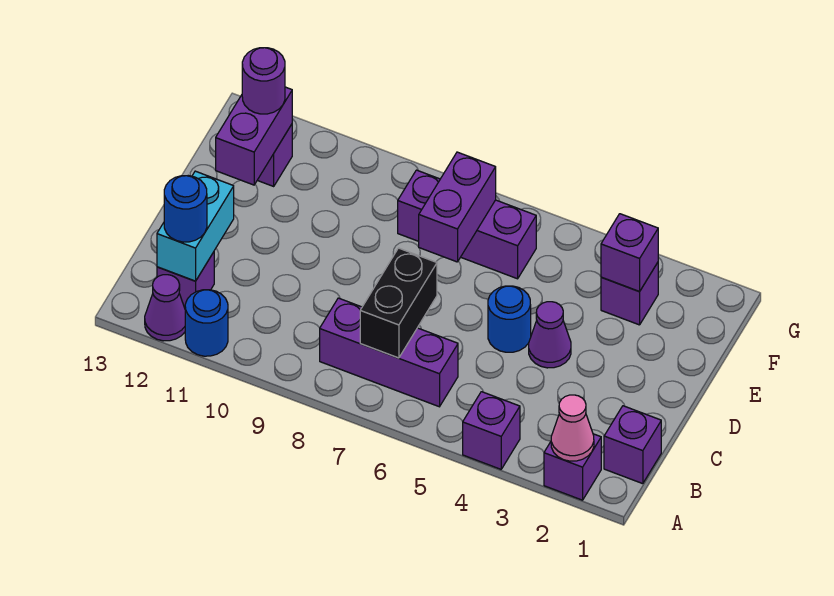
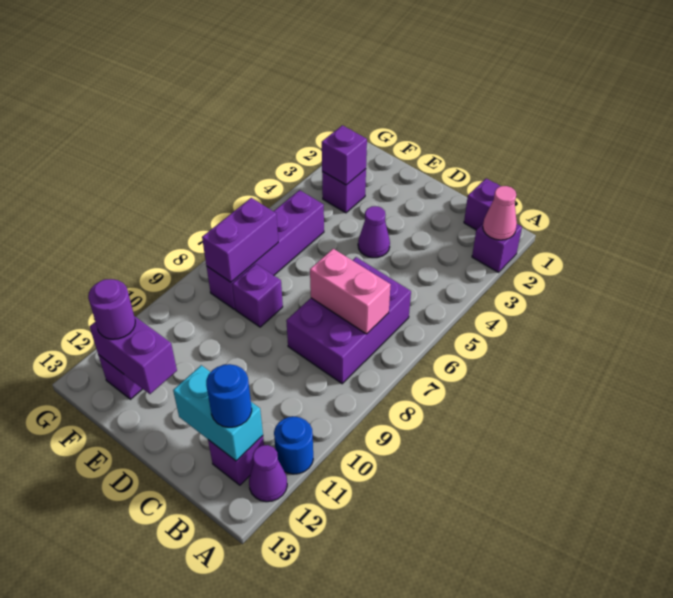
purple brick A4 level 1 -> purple brick E8 level 1
purple brick B6:B8 level 1 -> purple brick B6:C8 level 1
black brick B7:C7 level 2 -> pink brick B7:C7 level 2
blue round brick D5 level 1 -> none
purple brick E7:F7 level 2 -> purple brick F7:F8 level 2
purple brick F6:F8 level 1 -> purple brick F5:F8 level 1

